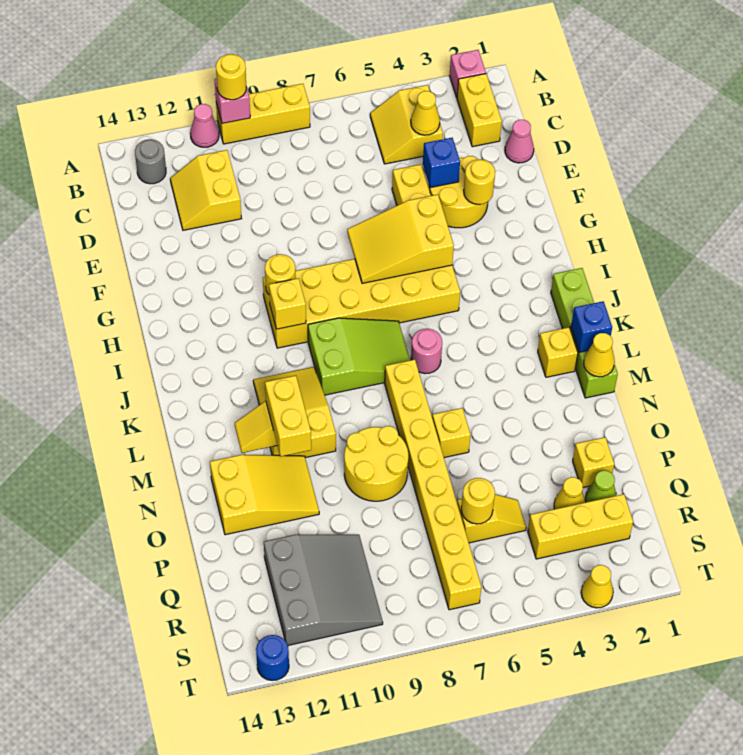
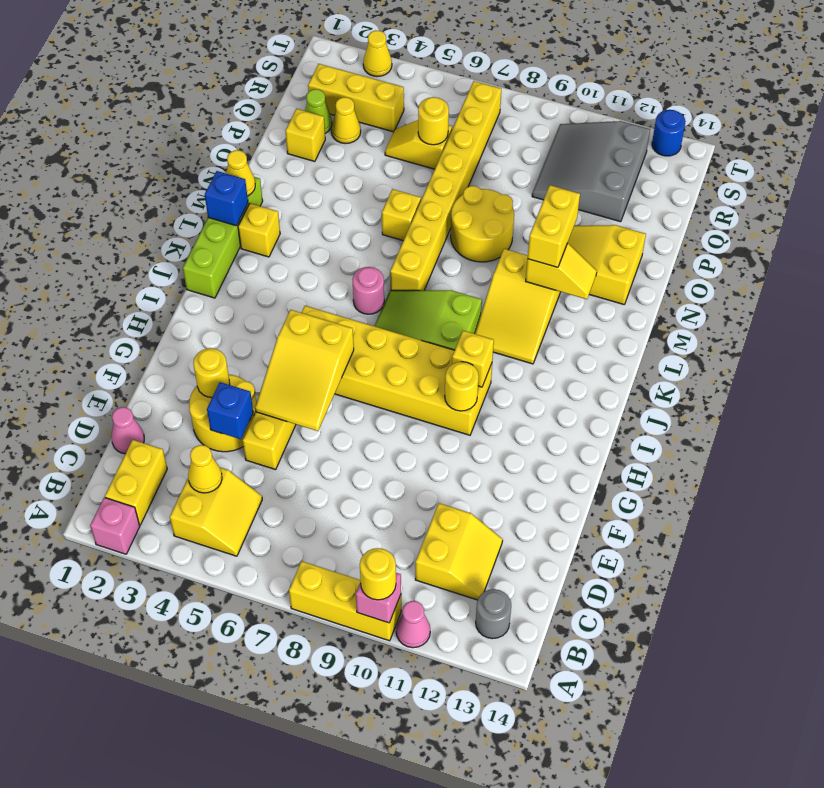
yellow slope G5:H7 level 2 top 5 -> yellow slope F5:H6 level 2 top H

